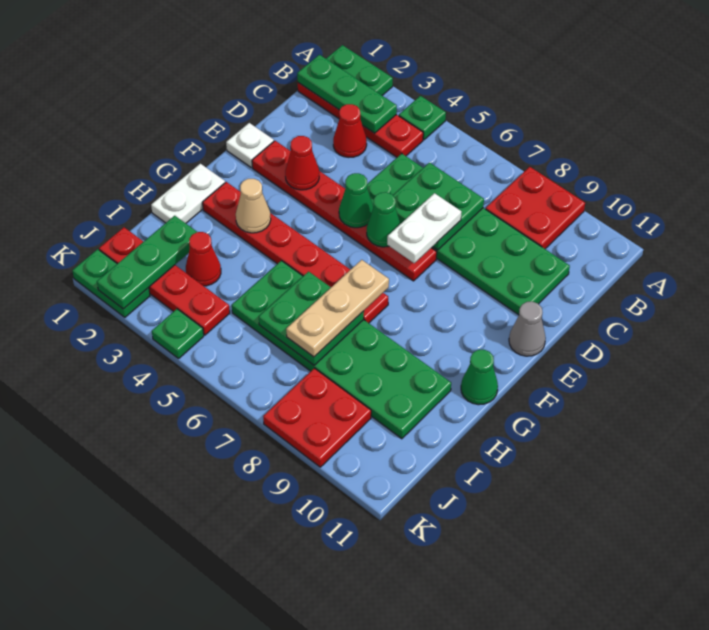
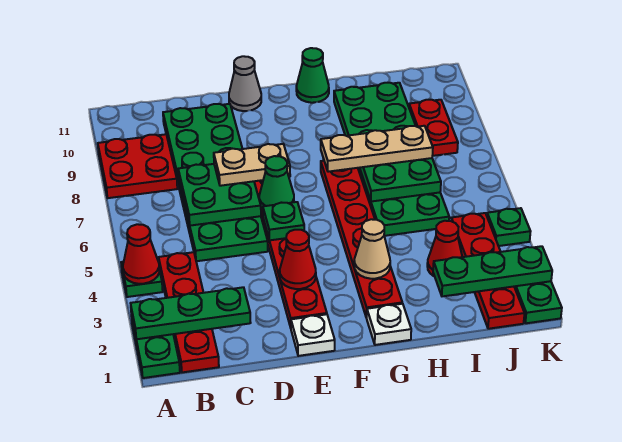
green plate B1:B3 level 2 -> green plate A2:C2 level 2
red cone C3 level 1 -> red cone A4 level 2
white plate D7:E7 level 3 -> tan plate D7:E7 level 3
green cone E5 level 2 -> green plate E5 level 2
white plate G1:H1 level 1 -> white plate G1 level 1
red plate J8:K9 level 1 -> red plate J8:J9 level 1

